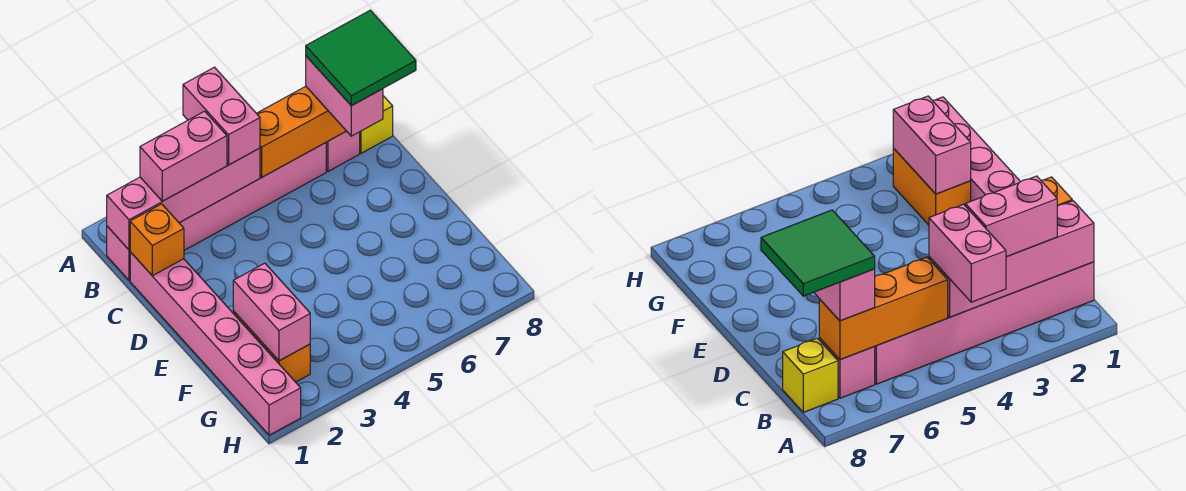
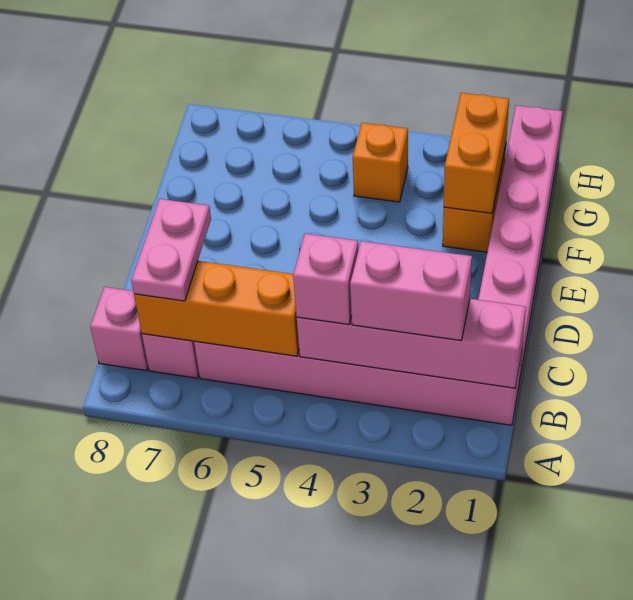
pink brick A4:B4 level 3 -> pink brick B4 level 3
pink brick B7:C7 level 3 -> pink plate B7:C7 level 3
green tile B7:C8 level 4 -> none
yellow brick B8 level 1 -> pink brick B8 level 1
orange brick C1 level 2 -> orange brick G4 level 1
pink brick F2:G2 level 2 -> orange brick F2:G2 level 2

